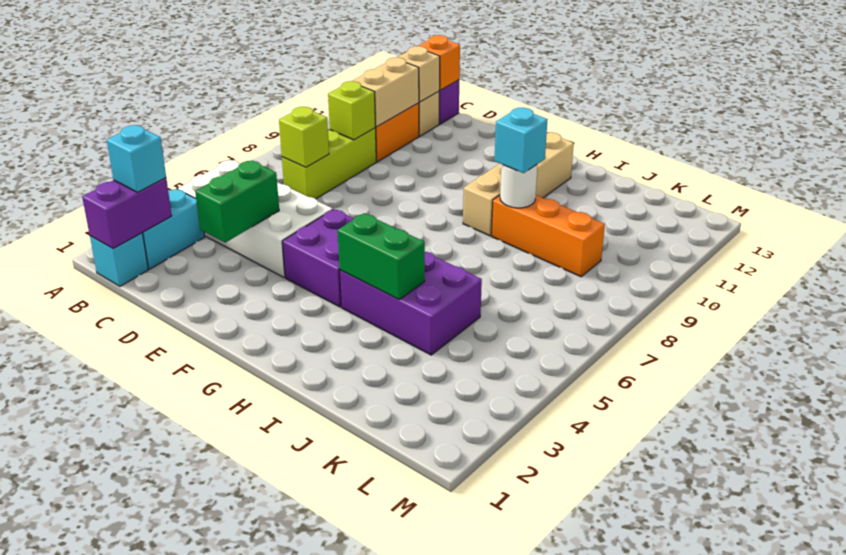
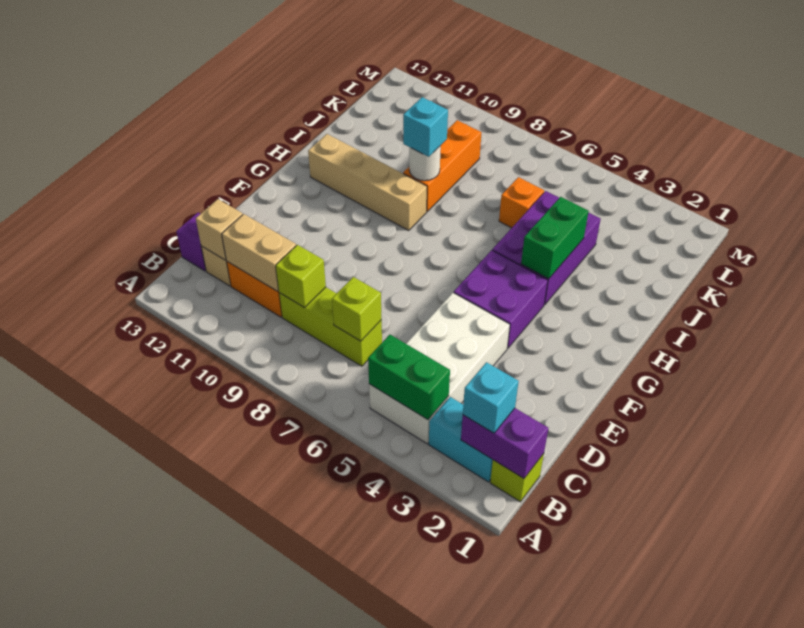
cyan brick B1 level 1 -> lime brick B1 level 1
orange brick C13 level 2 -> orange brick J6 level 1
green brick D3:D4 level 2 -> green brick B4:B5 level 2

